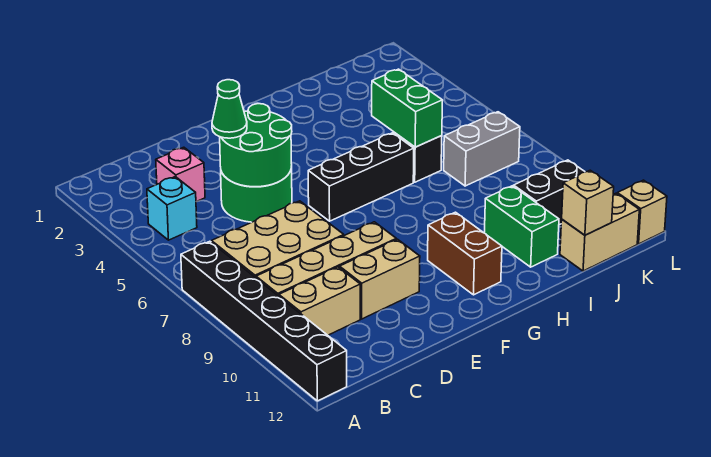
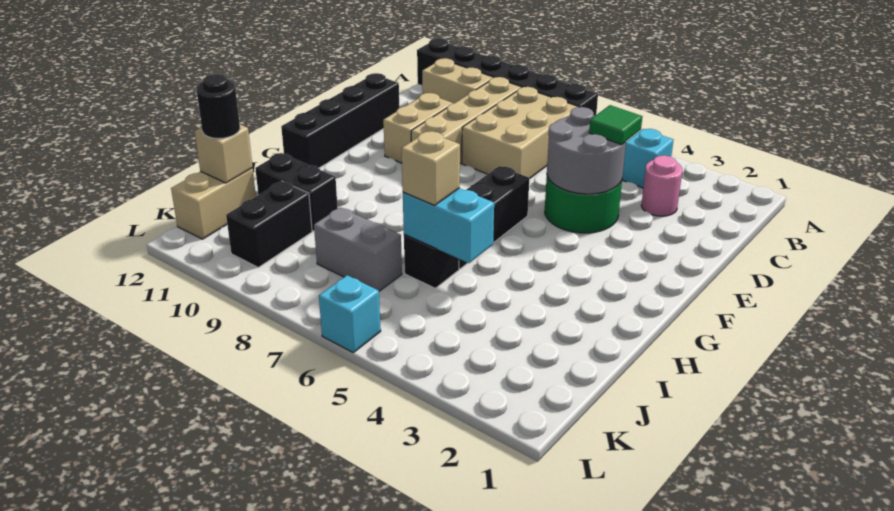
tan brick B10:C10 level 1 -> tan brick B10:B11 level 1
pink brick C3 level 1 -> pink round brick C3 level 1
green round brick D4:E5 level 2 -> grey round brick D4:E5 level 2
green cone D4 level 3 -> green tile D4 level 3
none -> black brick D12:G12 level 1
brown brick G10:G11 level 1 -> none
green brick I5:I6 level 2 -> cyan brick I5:I6 level 2
green brick I10:I11 level 1 -> black brick I10:I11 level 1
grey brick J7:K7 level 1 -> grey brick J7:J8 level 1
none -> black round brick J12 level 3
none -> cyan brick L6 level 1
tan brick L12 level 1 -> tan brick I6 level 3

